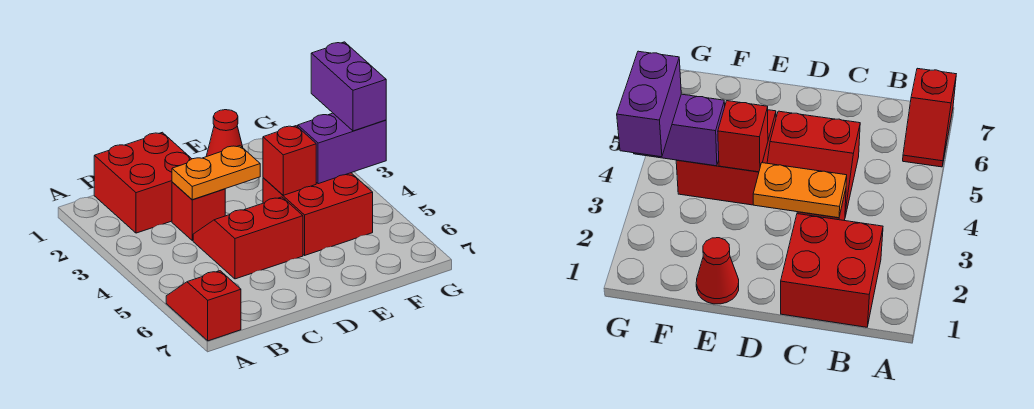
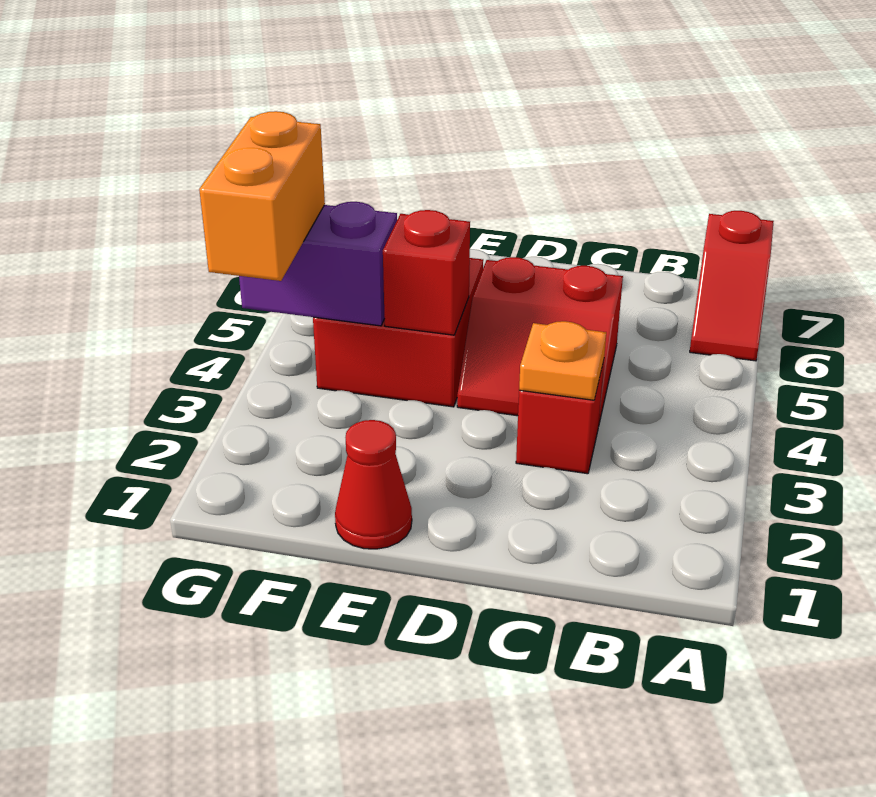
red brick B1:C2 level 1 -> none
orange plate C3:D3 level 2 -> orange plate C3 level 2
purple brick G3:G4 level 3 -> orange brick G3:G4 level 3

